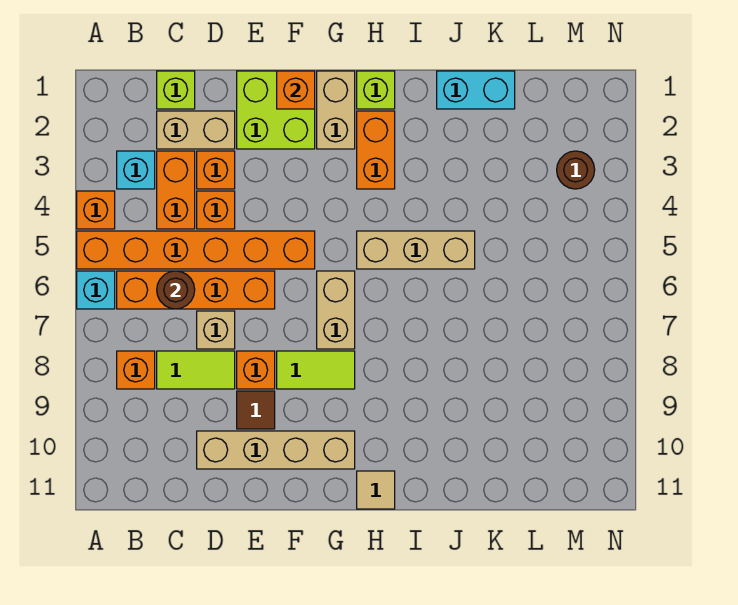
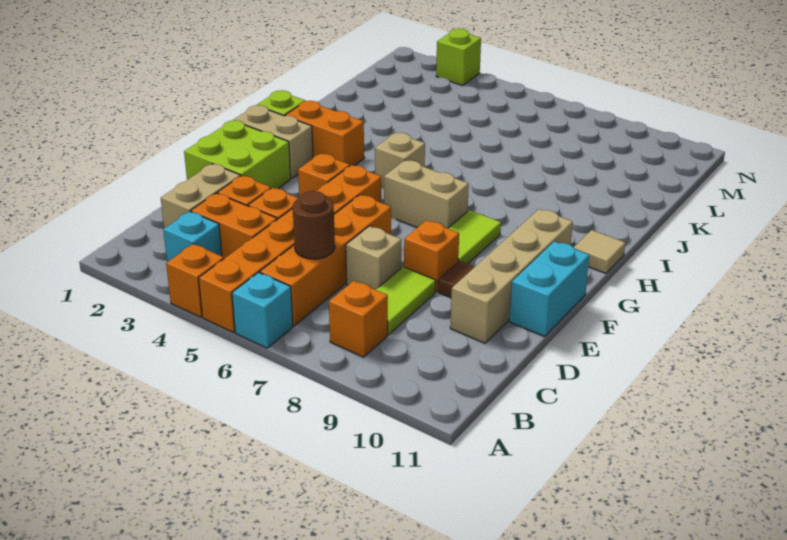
lime brick C1 level 1 -> lime brick N3 level 1
orange brick F1 level 2 -> orange brick F4 level 1
tan brick H5:J5 level 1 -> tan brick H5 level 1
cyan brick J1:K1 level 1 -> cyan brick E11:F11 level 1
brown round brick M3 level 1 -> none

